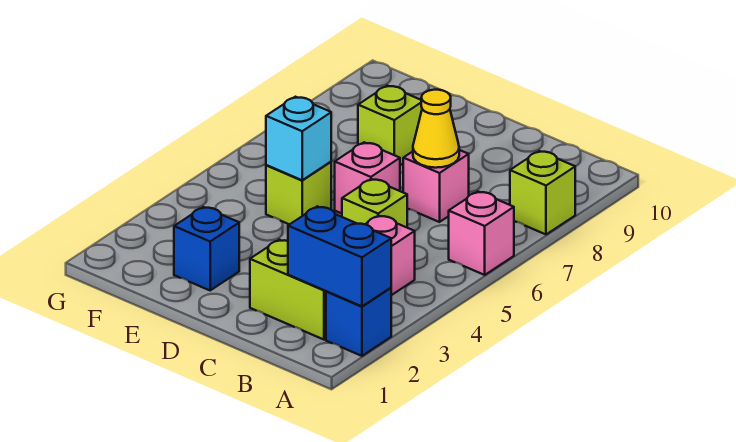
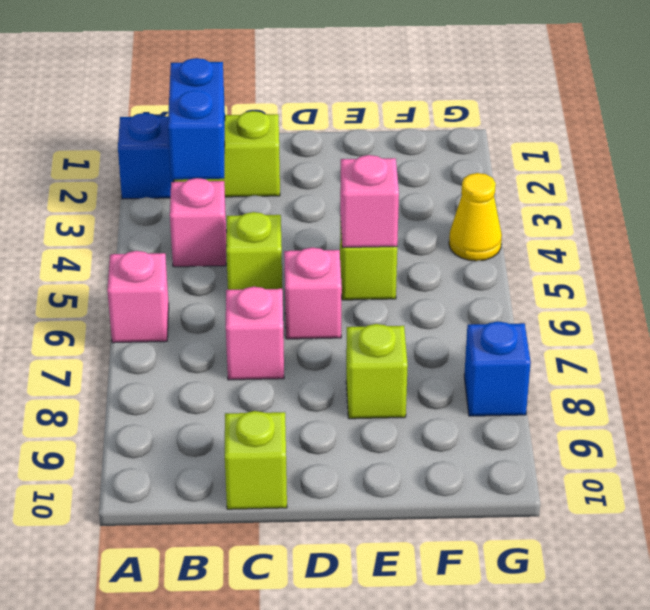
blue brick A2:B2 level 2 -> blue brick B2:B3 level 2
lime brick A8 level 1 -> lime brick C10 level 1
yellow cone C7 level 2 -> yellow cone G4 level 1
blue brick E2 level 1 -> blue brick G8 level 1
cyan brick E5 level 2 -> pink brick E5 level 2

